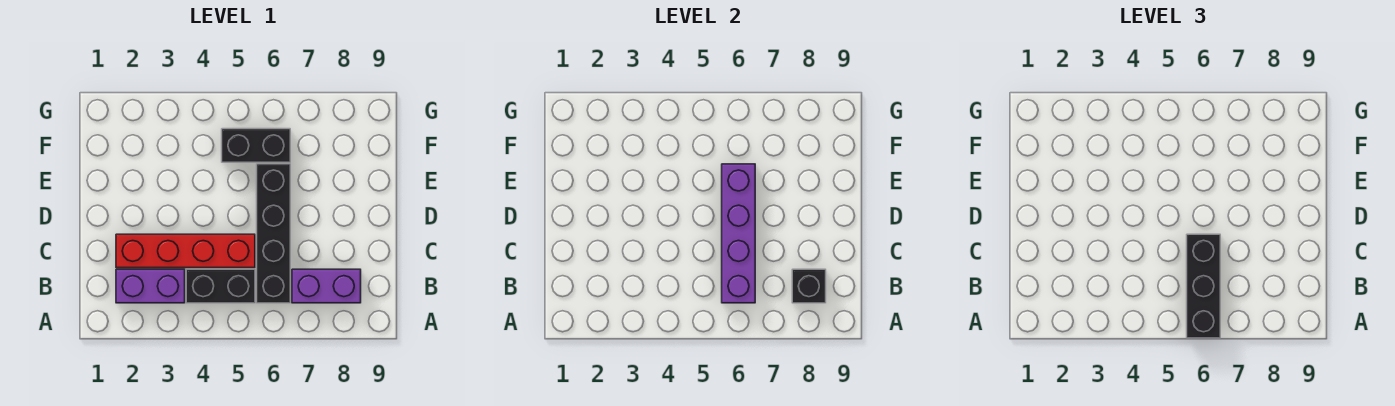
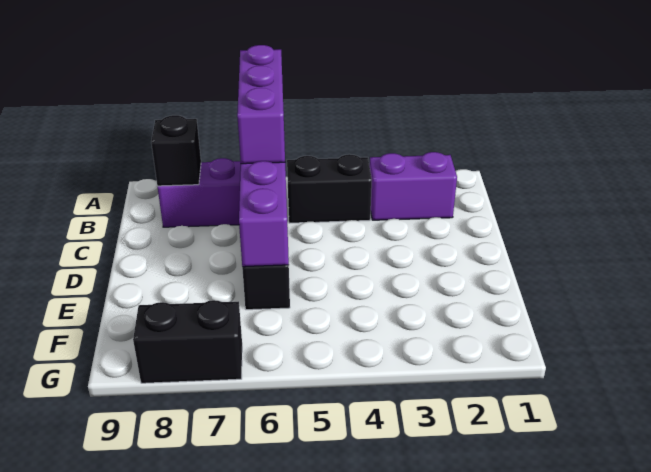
black brick A6:C6 level 3 -> purple brick A6:C6 level 3
red brick C2:C5 level 1 -> none
black brick F5:F6 level 1 -> black brick G7:G8 level 1

